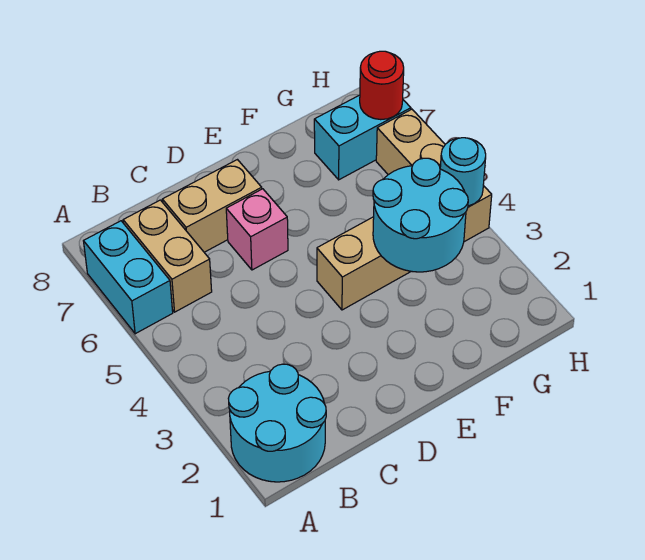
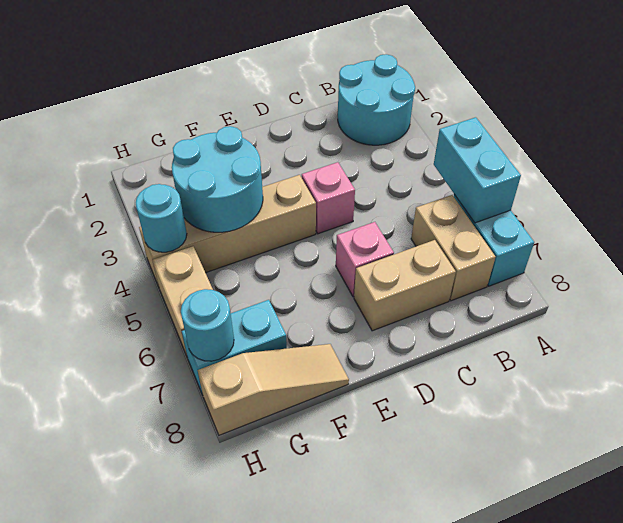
none -> cyan brick A5:A6 level 2
none -> pink brick D4 level 1
none -> tan slope F8:H8 level 1 top H
red round brick H7 level 2 -> cyan round brick H7 level 2

